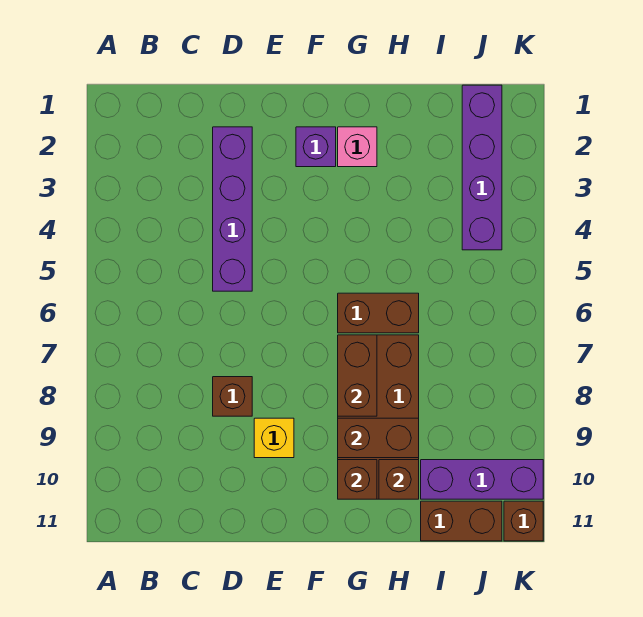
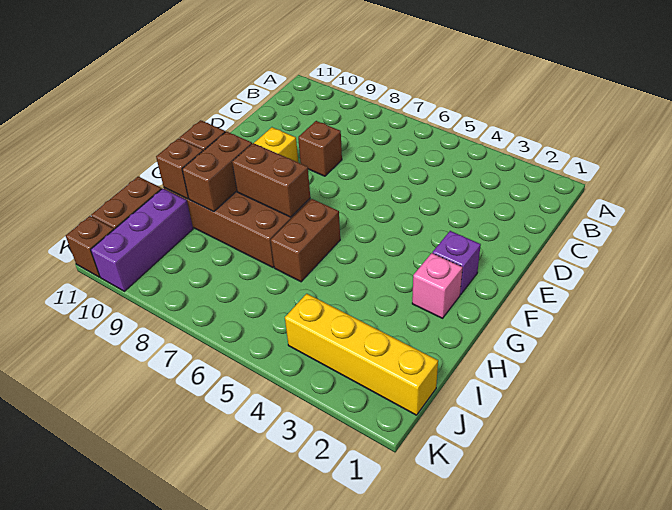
purple brick D2:D5 level 1 -> none
purple brick J1:J4 level 1 -> yellow brick J1:J4 level 1

